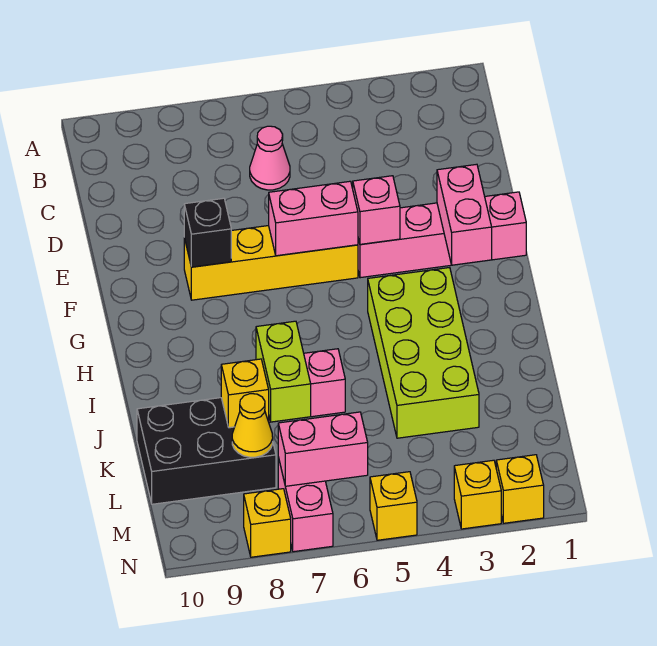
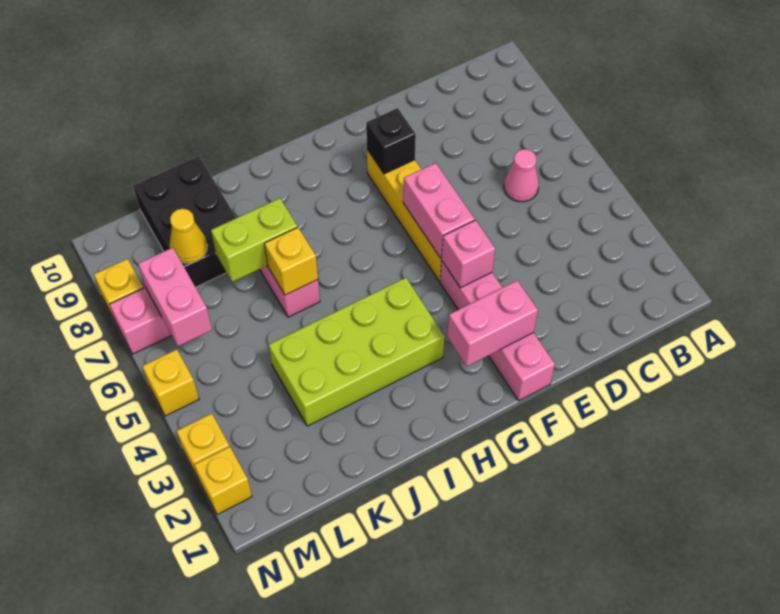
yellow brick K8 level 2 -> yellow brick J6 level 2

